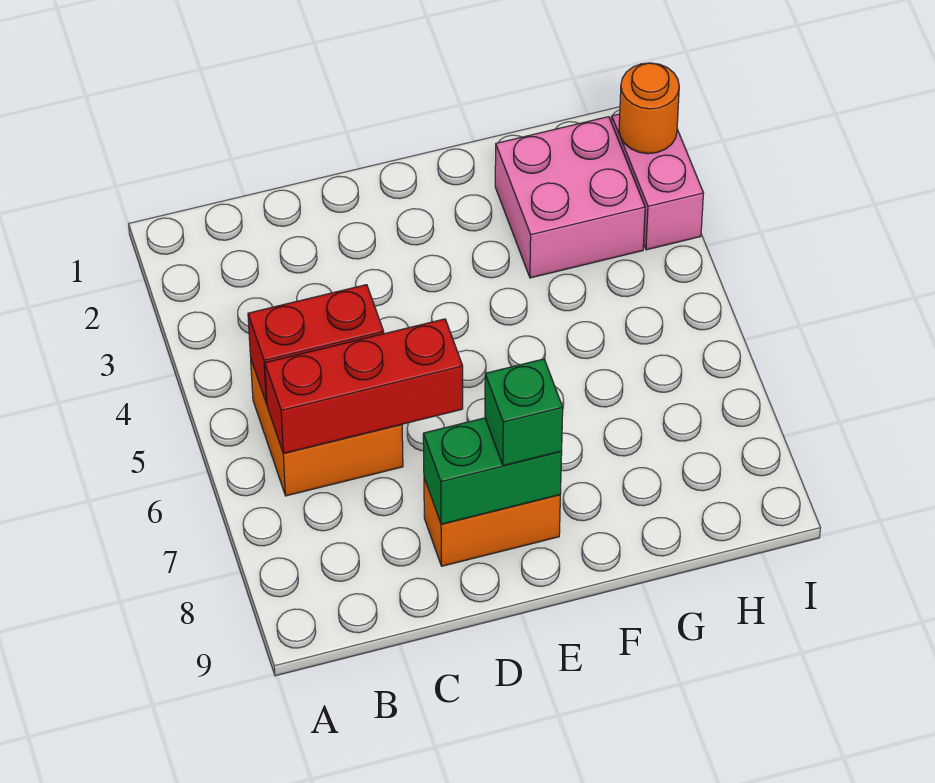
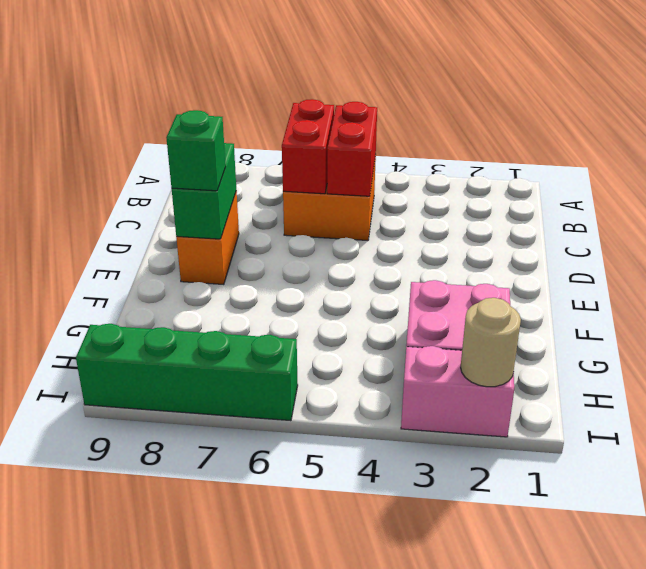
red brick B6:D6 level 2 -> red brick B6:C6 level 2
orange round brick I2 level 2 -> tan round brick I2 level 2
none -> green brick I6:I9 level 1

